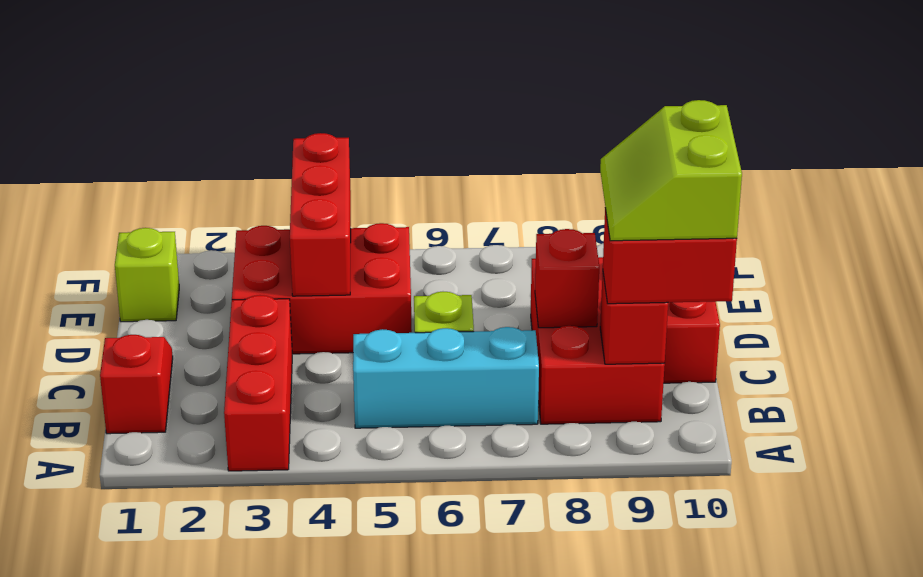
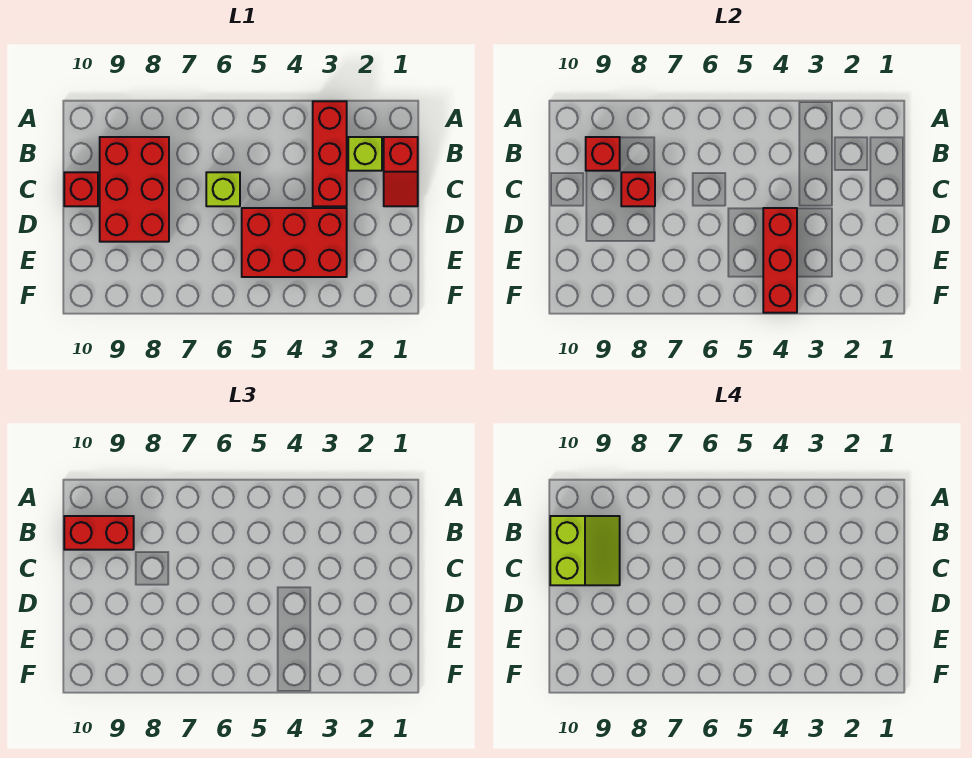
cyan brick B5:B7 level 1 -> none
lime brick E1 level 1 -> lime brick B2 level 1

